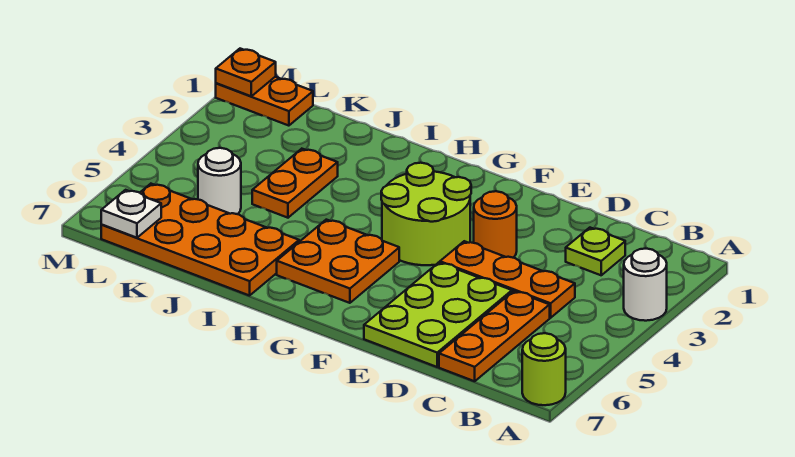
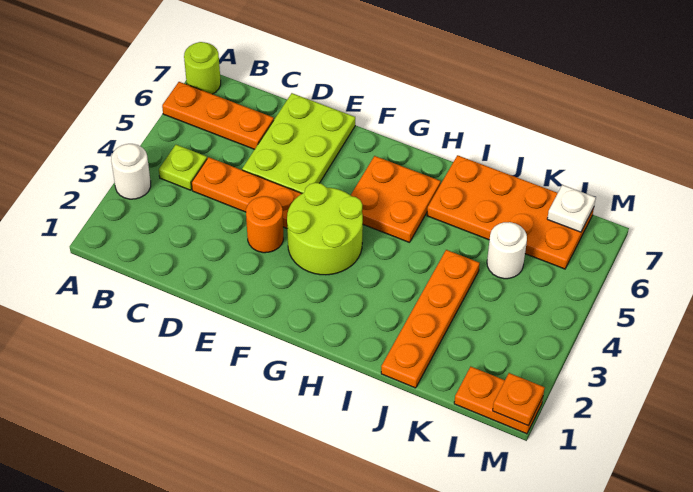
lime plate C2 level 1 -> lime plate B4 level 1
orange plate C5:C7 level 1 -> orange plate A6:C6 level 1
orange plate J3:J4 level 1 -> orange plate J1:J4 level 1

